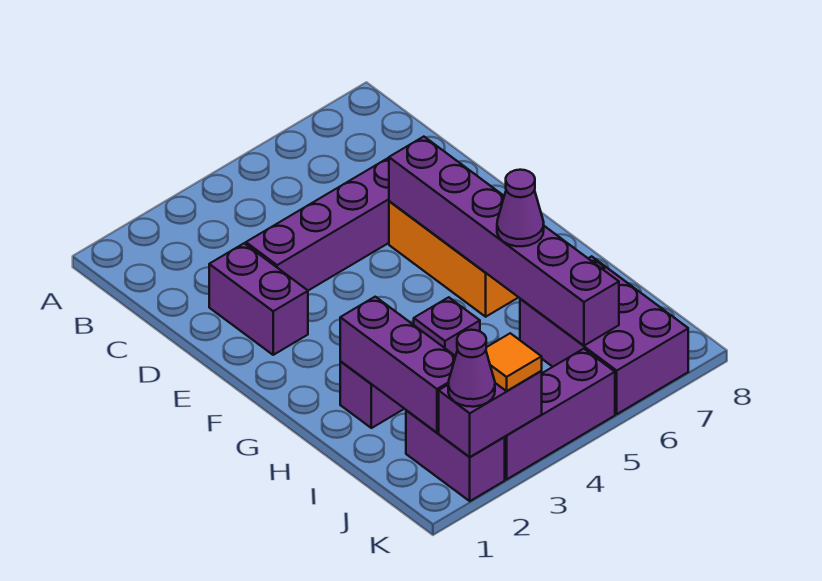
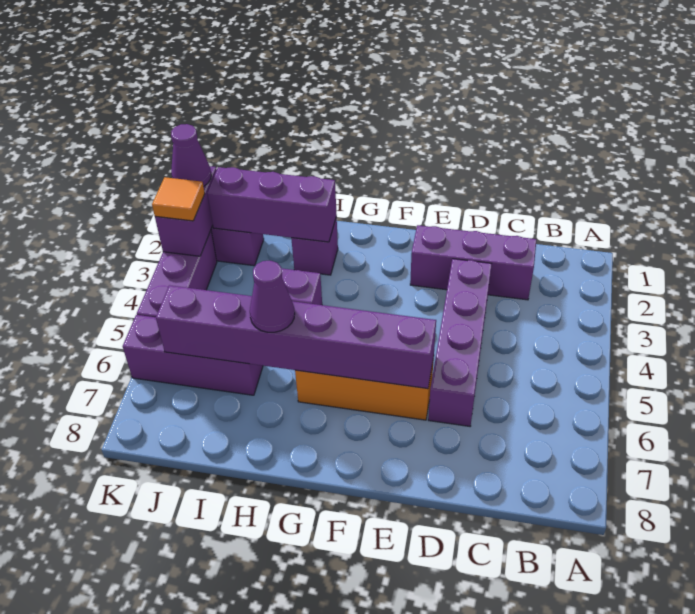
purple brick D2:E2 level 1 -> purple brick C2:E2 level 1
purple brick I6:K7 level 1 -> purple brick I6:K6 level 1

